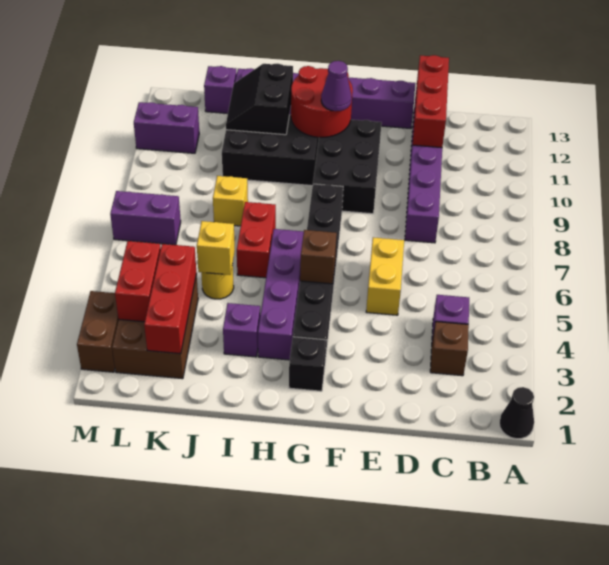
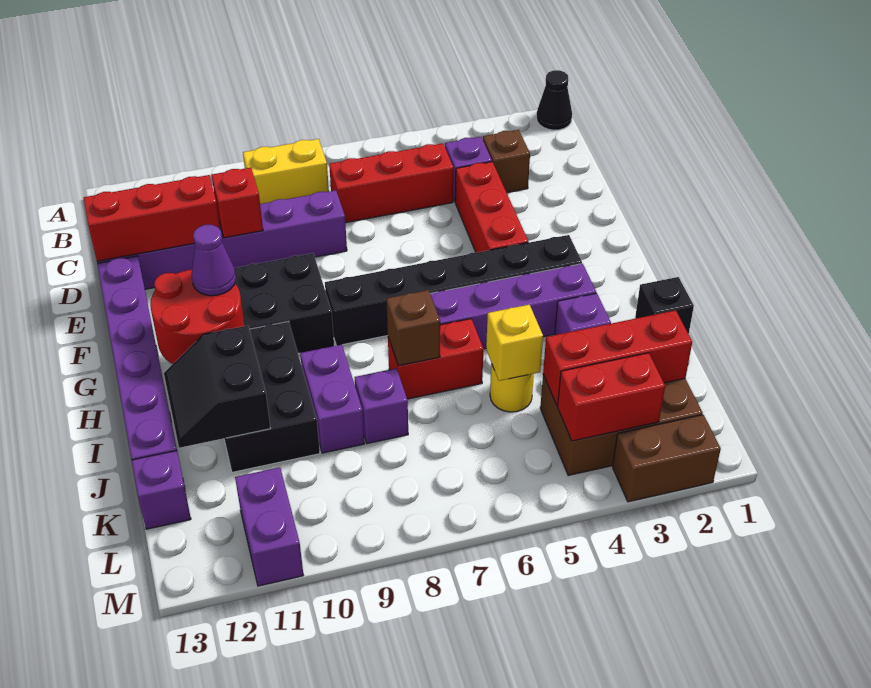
none -> red brick C5:C7 level 1
none -> red brick D4:F4 level 1
none -> red brick D10 level 2
yellow brick E5:E6 level 1 -> yellow brick B8:B9 level 1
black brick G2 level 1 -> black brick I1 level 1
brown brick G5 level 2 -> brown brick I7 level 2
black slope I11:J12 level 2 top I -> black slope I11:J12 level 2 top 11
yellow brick J8 level 1 -> purple brick J8 level 1
purple brick L7:M7 level 1 -> purple brick I9:J9 level 1

